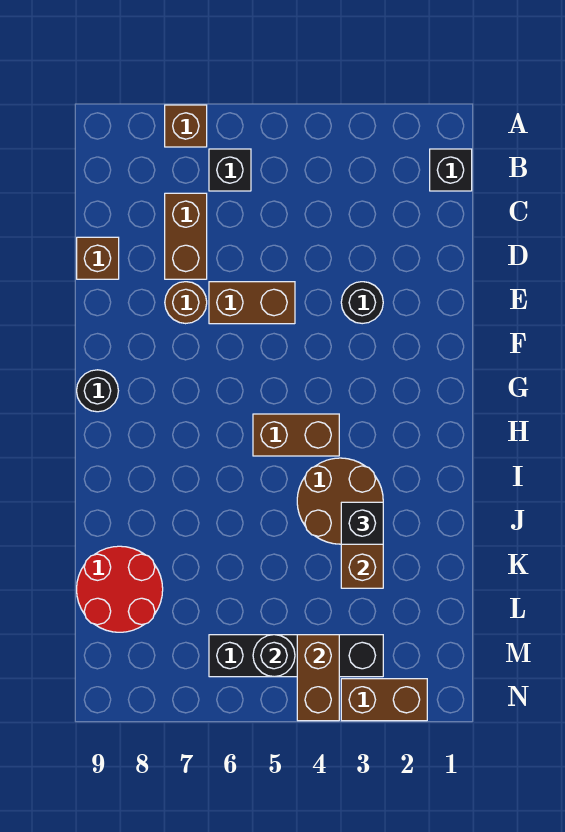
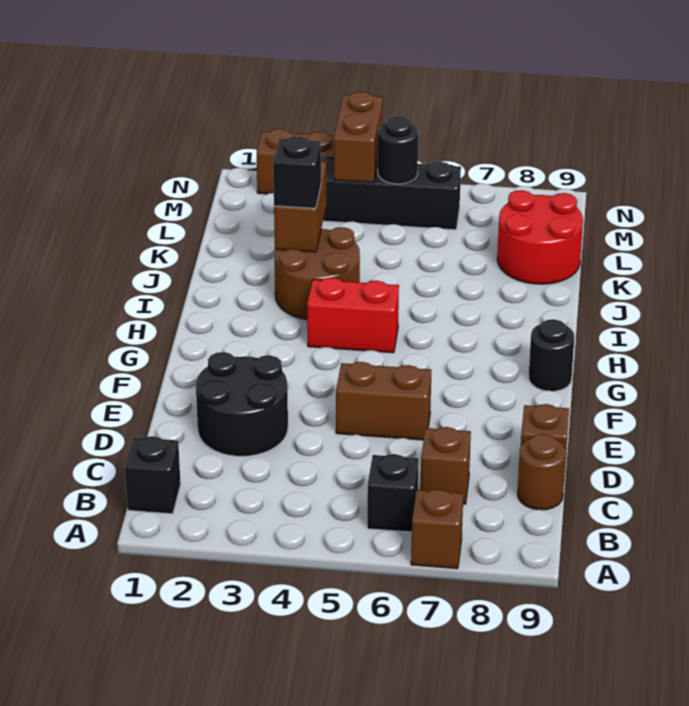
brown brick C7:D7 level 1 -> brown brick C7 level 1
black round brick E3 level 1 -> black round brick D2:E3 level 1
brown round brick E7 level 1 -> brown round brick C9 level 1
brown brick H4:H5 level 1 -> red brick H4:H5 level 1

